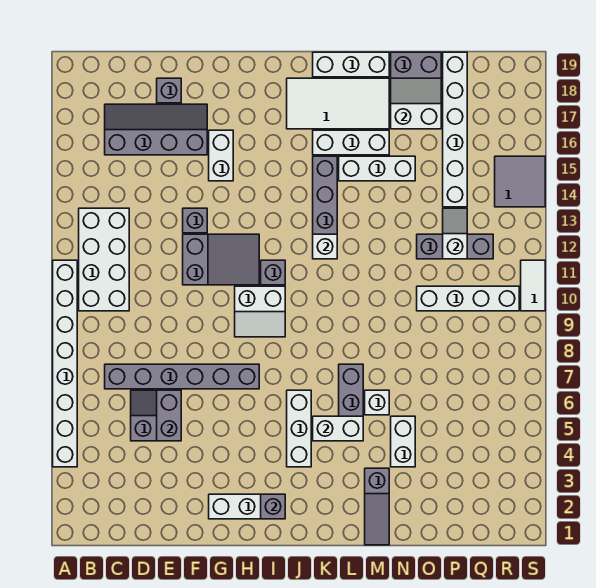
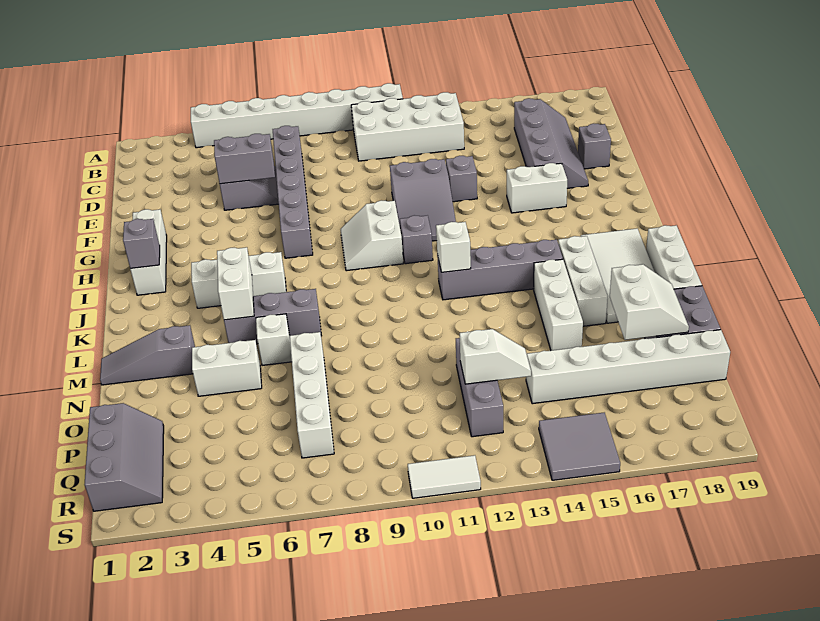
white brick O10:R10 level 1 -> white brick N7:Q7 level 1
none -> grey slope P1:R2 level 1 top 1

